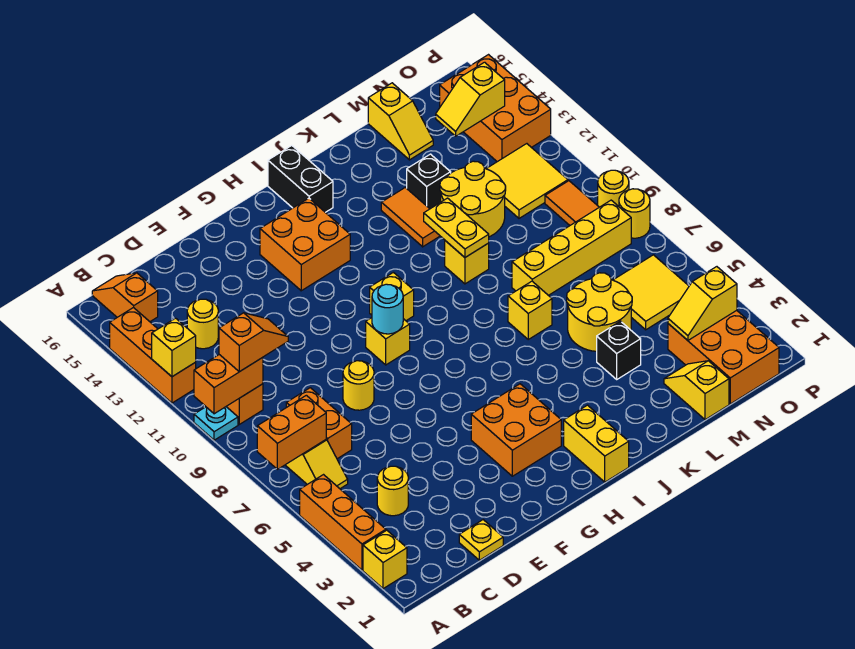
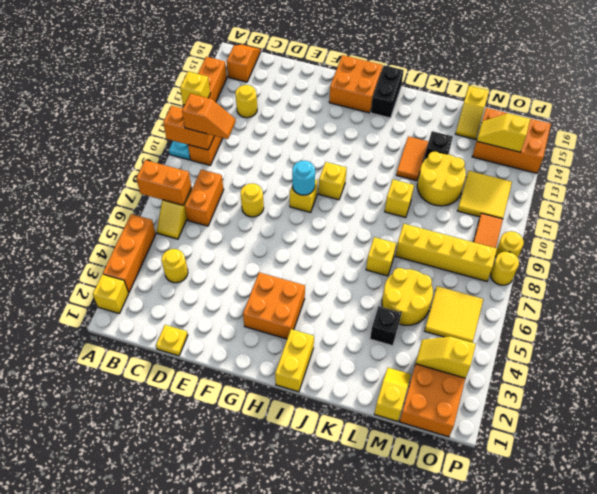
orange brick G13:H14 level 1 -> orange brick G15:H16 level 1
yellow plate K10:K11 level 2 -> none
orange brick O13:P15 level 1 -> orange brick N14:P15 level 1

